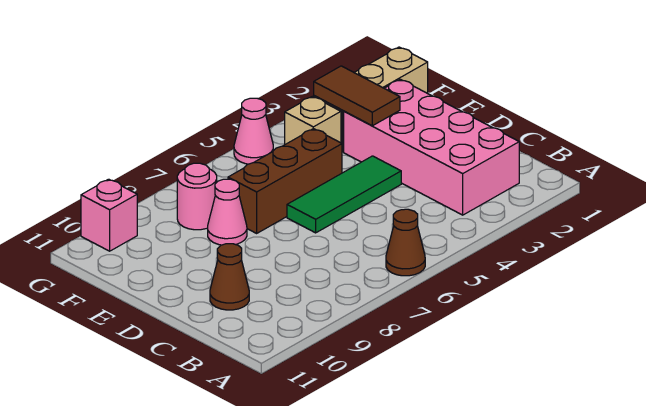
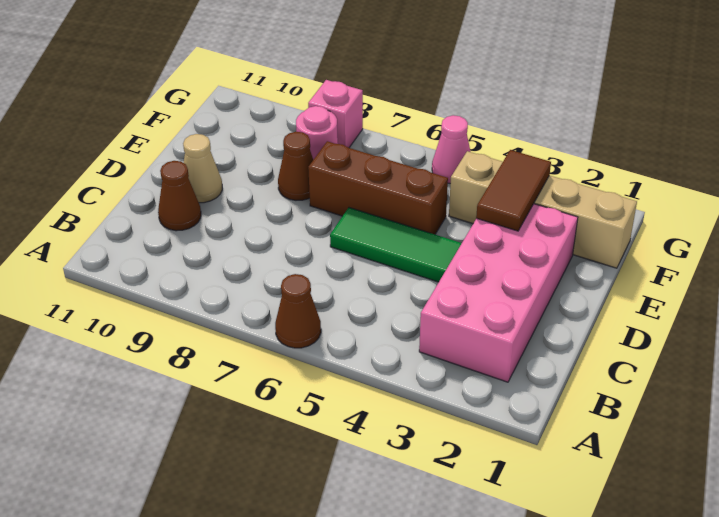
none -> tan cone D10 level 1
pink cone E8 level 1 -> brown cone E8 level 1
pink brick G10 level 1 -> pink brick G8 level 1

